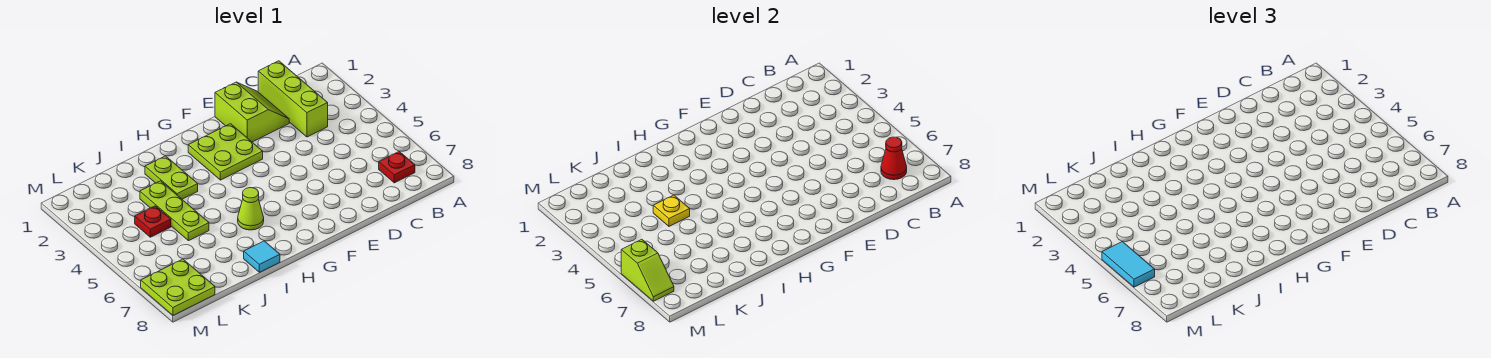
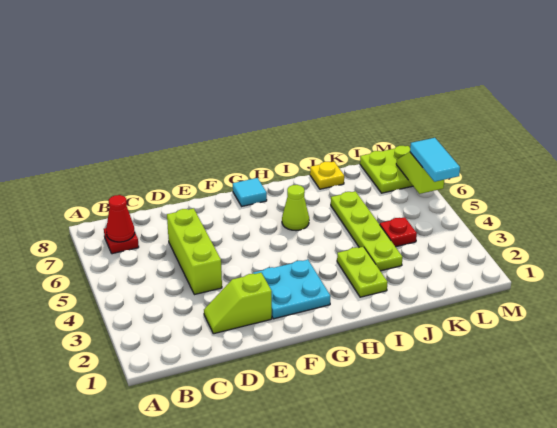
lime brick C1:C3 level 1 -> lime brick D4:D6 level 1
lime slope D1:E2 level 1 top E -> lime slope D2:E2 level 1 top E
lime plate F2:G3 level 1 -> cyan plate F2:G3 level 1
cyan tile I8 level 1 -> cyan tile G8 level 1
lime plate J3:J5 level 1 -> lime plate J3:J6 level 1
yellow plate J4 level 2 -> yellow plate J8 level 1

